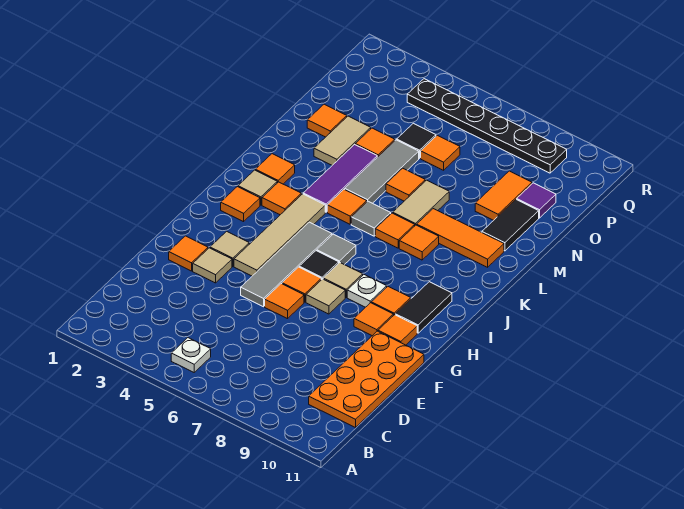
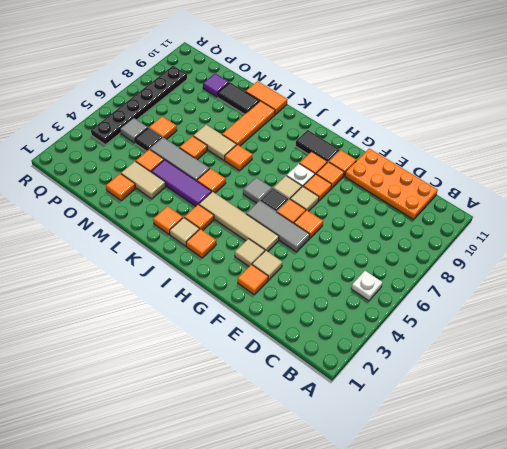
grey tile F5:I5 level 1 -> grey tile F5:H5 level 1
grey tile K6 level 1 -> grey tile P5 level 1
orange tile K8 level 1 -> orange tile G8 level 1
orange tile N9:O9 level 1 -> orange tile L11:M11 level 1

